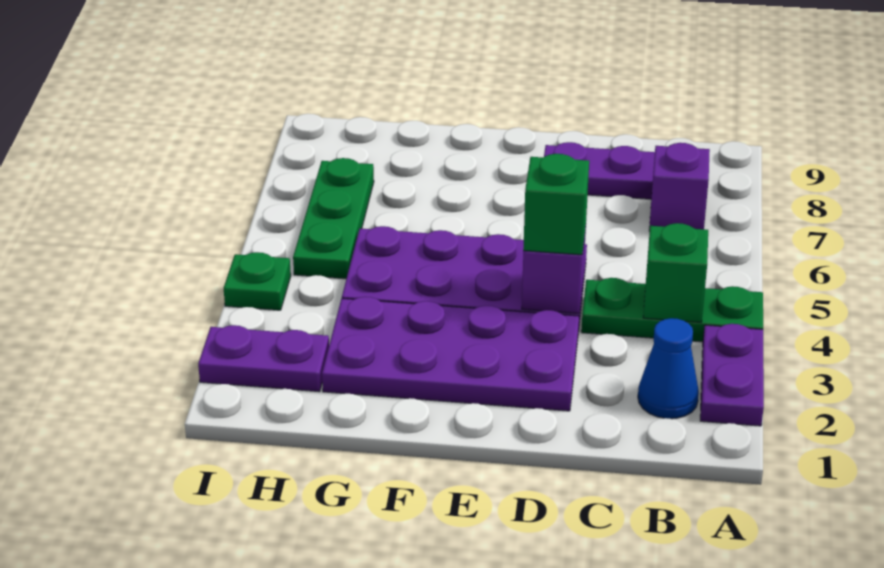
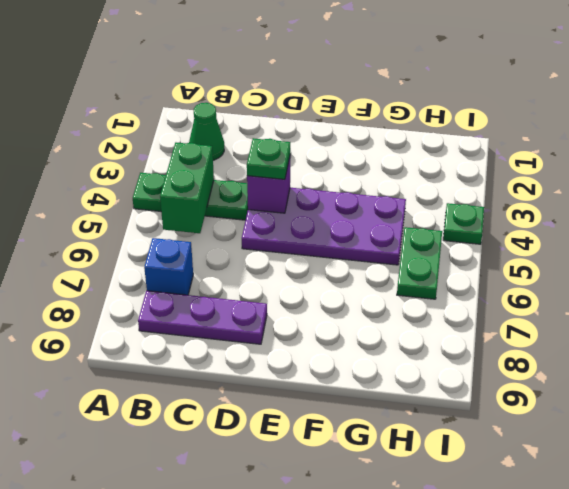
purple plate A2:A3 level 1 -> none
blue cone B2 level 1 -> green cone B2 level 1
green brick B4 level 2 -> green brick B4:B5 level 2
purple brick B7 level 1 -> blue brick B7 level 1
purple plate D2:G3 level 1 -> none
green brick D4 level 3 -> green plate D4 level 3
purple plate H2:I2 level 1 -> none
green plate H5:H7 level 1 -> green plate H5:H6 level 1

